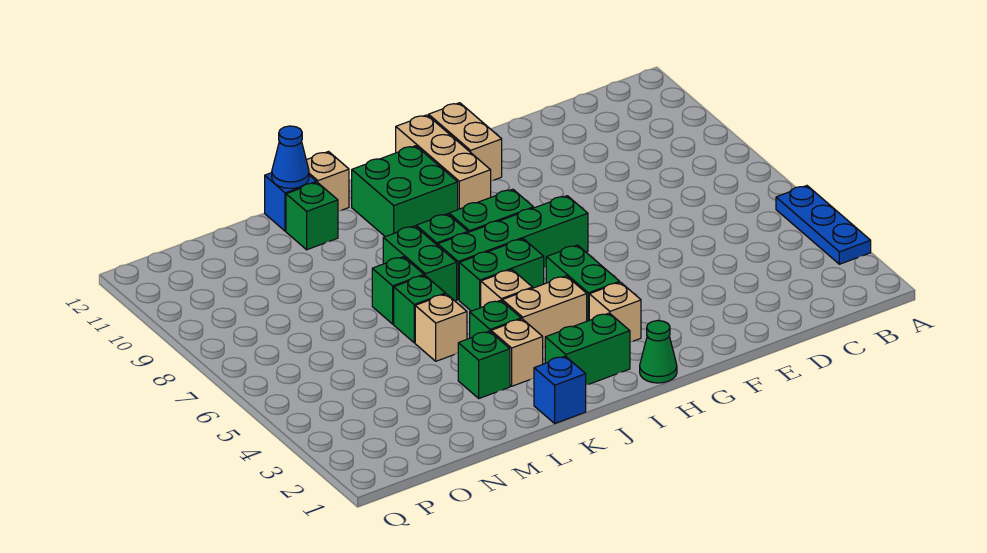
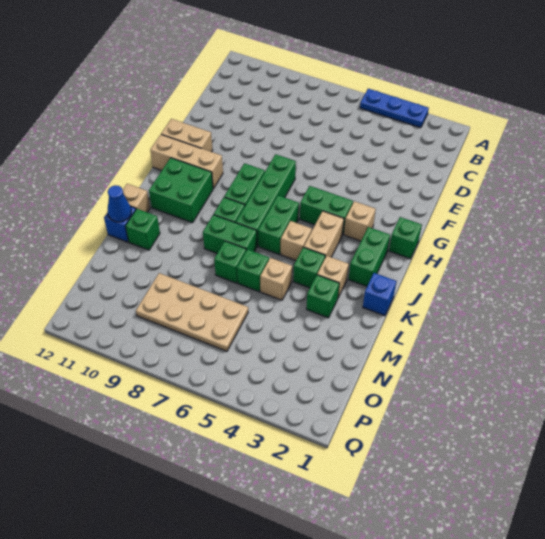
green cone H1 level 1 -> green brick H1 level 1
none -> tan plate N6:O9 level 1

